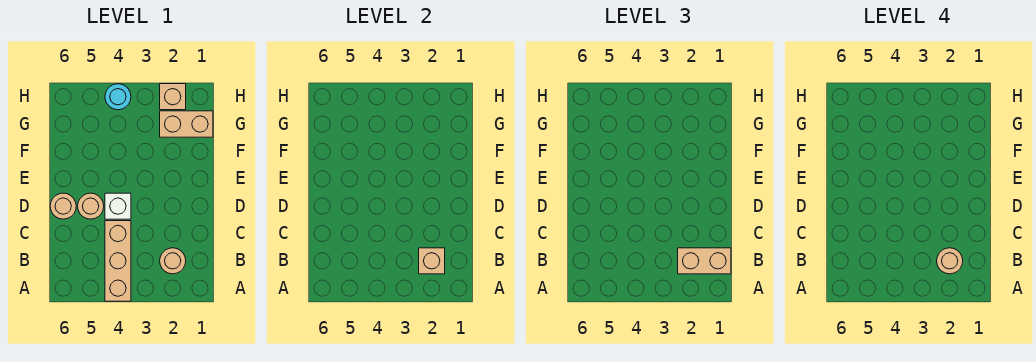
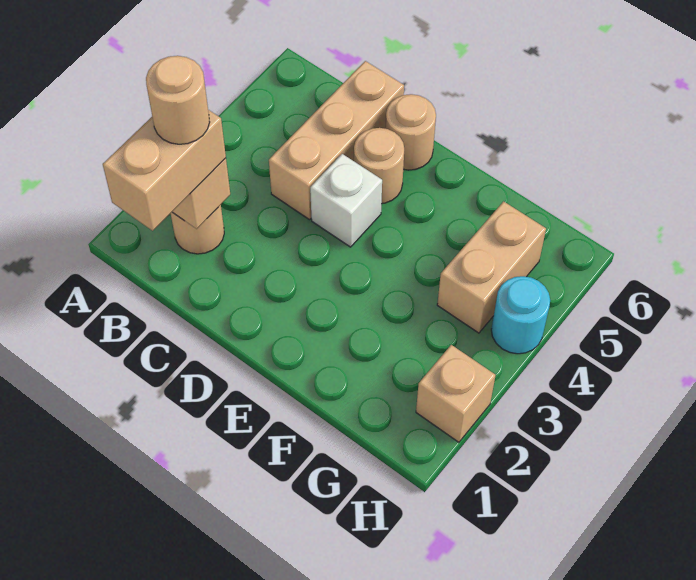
tan brick A4:C4 level 1 -> tan brick C4:C6 level 1
tan brick G1:G2 level 1 -> tan brick G4:G5 level 1

